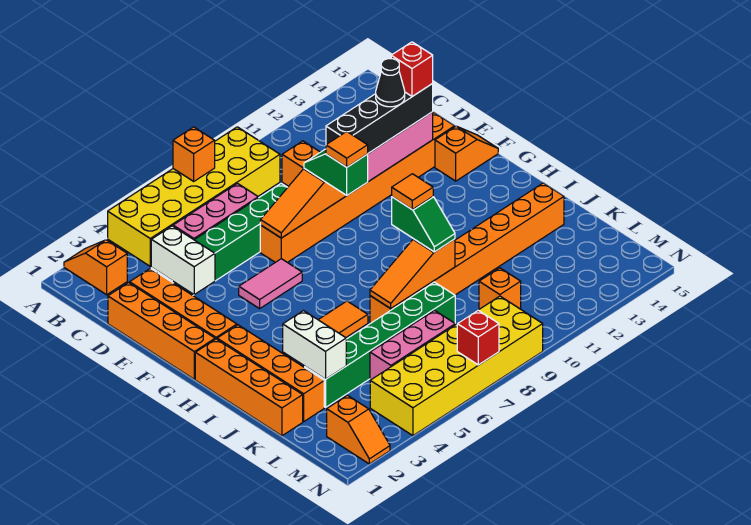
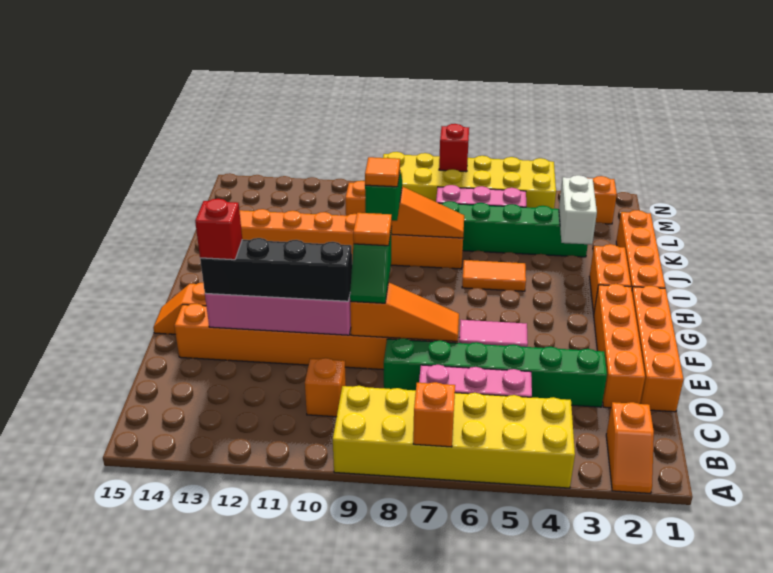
white brick D3:E3 level 2 -> none
black cone E12 level 4 -> none
orange brick H2:K2 level 1 -> orange brick H2:I2 level 1

